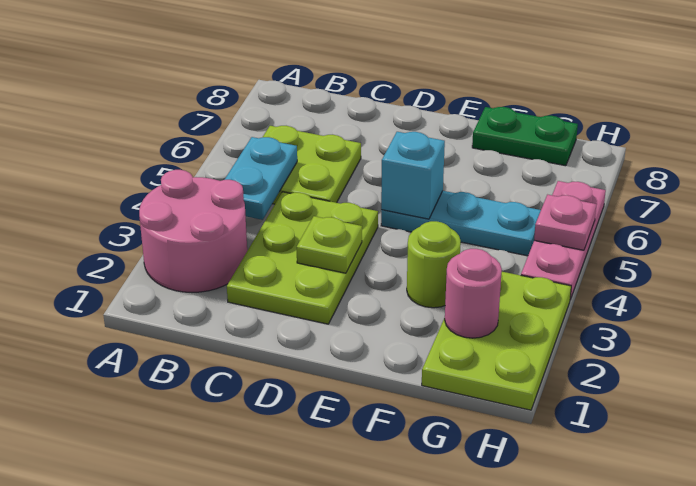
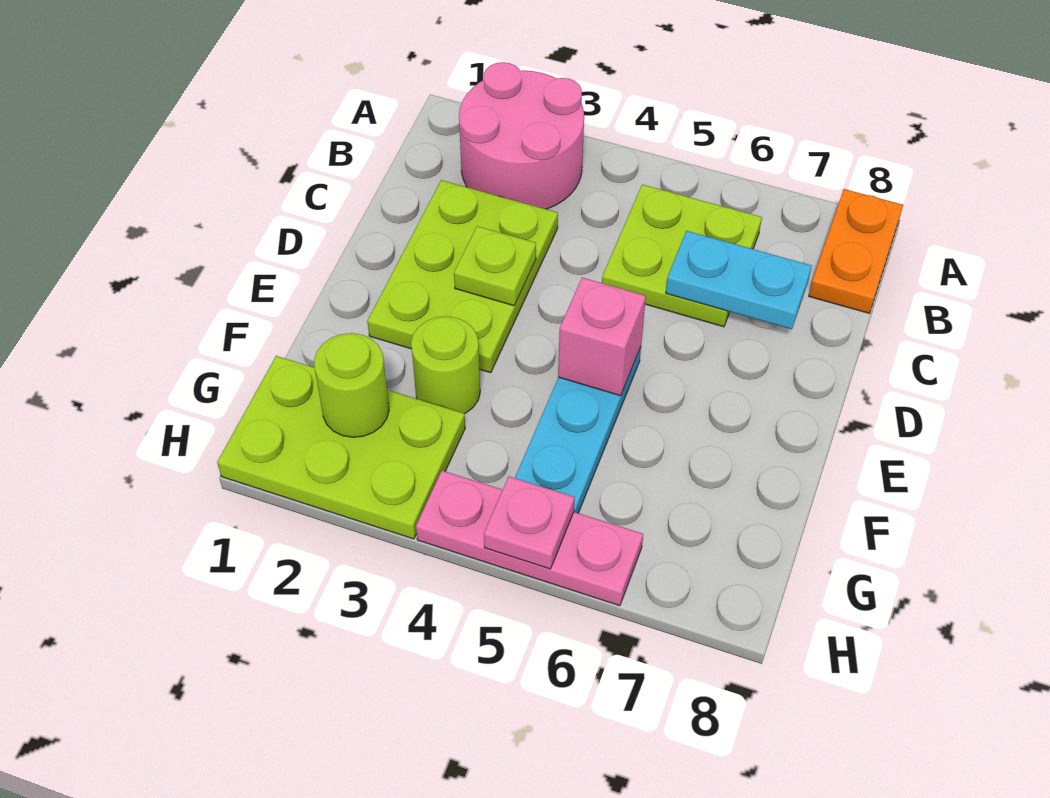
none -> orange plate A8:B8 level 1
cyan plate B4:B5 level 2 -> cyan plate C6:C7 level 2
lime plate C2:D4 level 1 -> lime plate C2:E3 level 1
cyan brick E5 level 2 -> pink brick E5 level 2
green plate F8:G8 level 1 -> none
pink round brick G2 level 2 -> lime round brick G2 level 2

